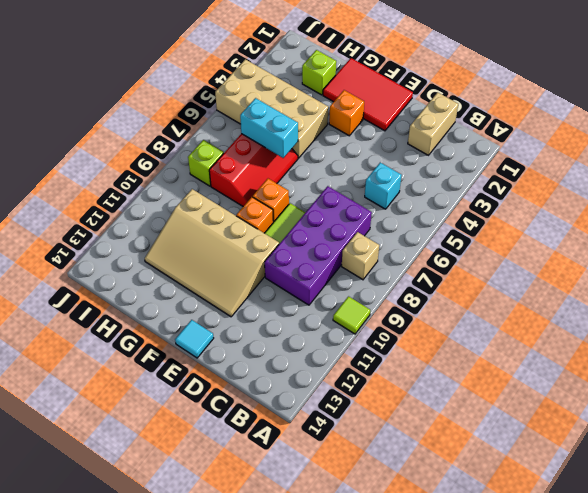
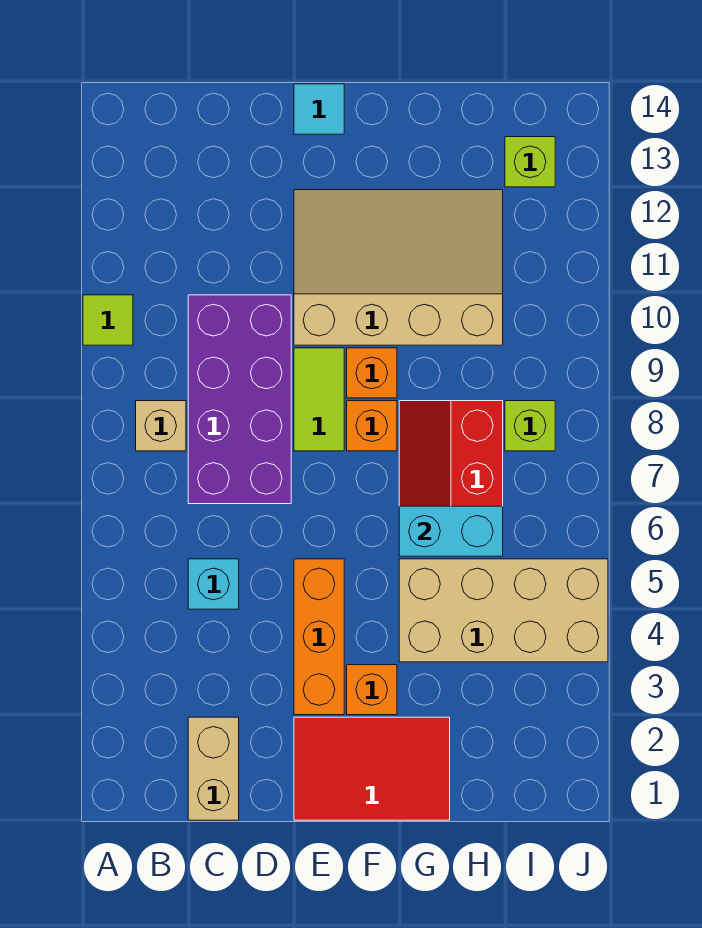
none -> orange brick E3:E5 level 1
lime brick H2 level 1 -> lime brick I13 level 1

